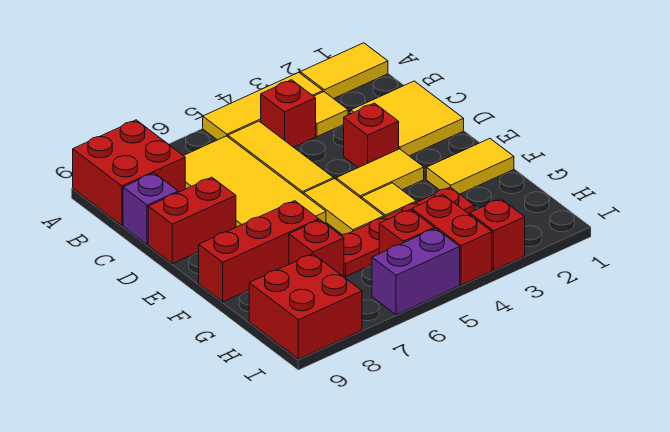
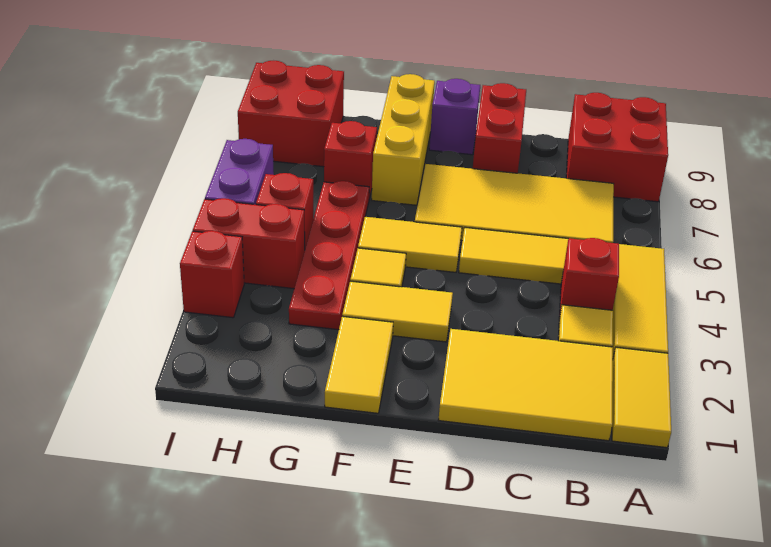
yellow tile C1:D2 level 1 -> yellow tile B1:D2 level 1
purple brick C9 level 1 -> purple brick E9 level 1
red brick D3 level 1 -> none
yellow tile E3:E4 level 1 -> yellow tile E3:F3 level 1
red brick F7:F9 level 1 -> yellow brick F7:F9 level 1

